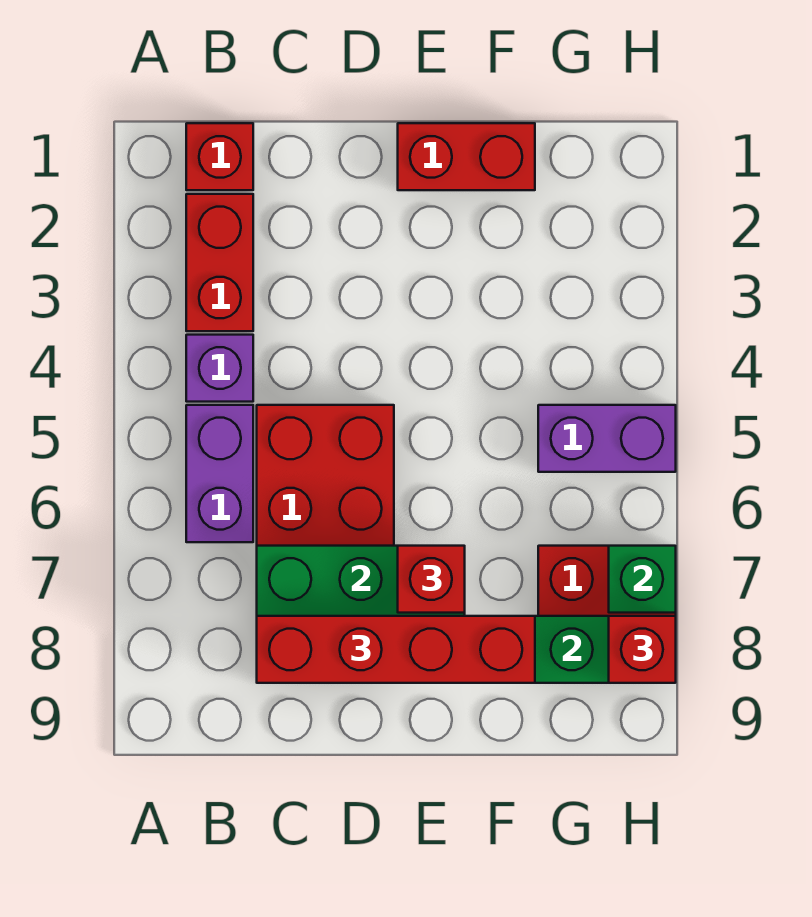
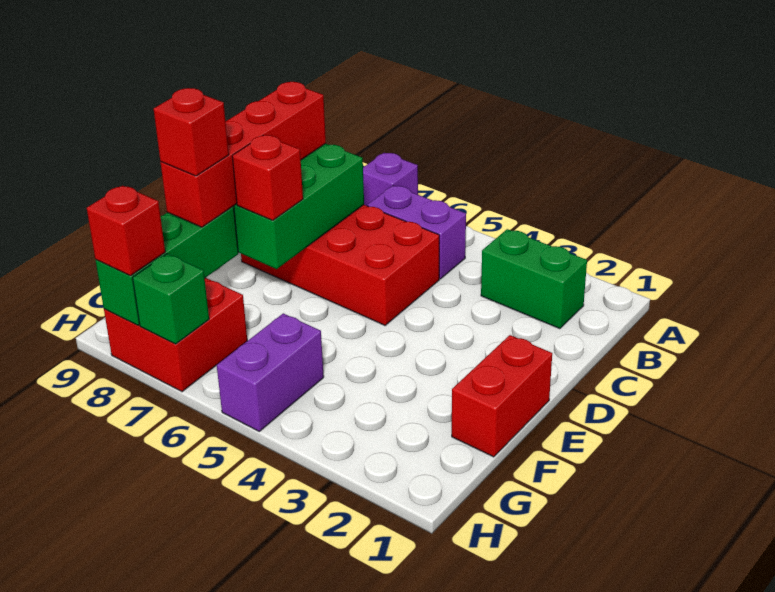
red brick B1 level 1 -> red brick F8 level 4
red brick B2:B3 level 1 -> green brick B2:B3 level 1
purple brick B4 level 1 -> purple brick A7 level 1

